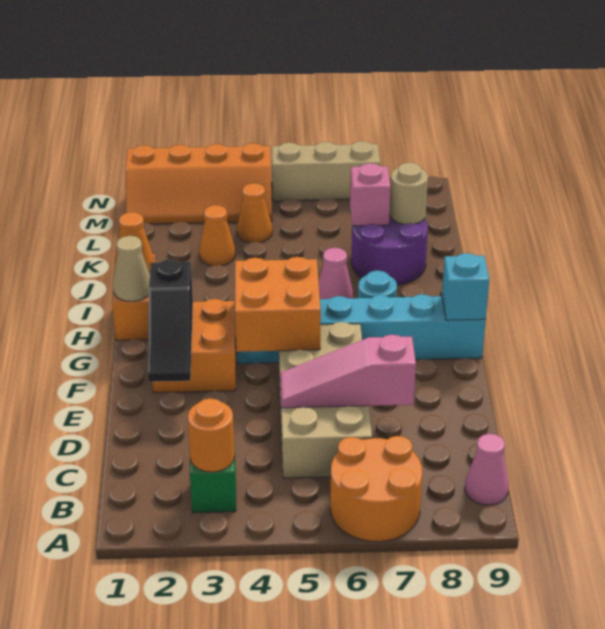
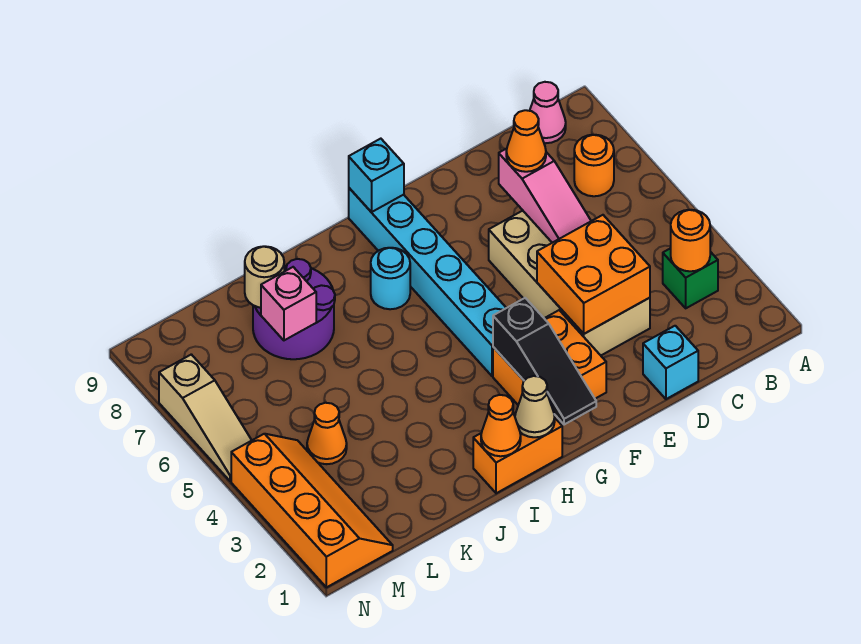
orange round brick A6:B7 level 1 -> orange round brick B7 level 1
tan brick C5:F6 level 1 -> tan brick D3:E6 level 1
none -> cyan brick D1 level 1
black slope E2:G2 level 2 top G -> black slope G1:G3 level 2 top 3
orange brick F4:G5 level 2 -> orange brick D3:E4 level 2
pink cone I6 level 1 -> none
orange cone K3 level 1 -> orange cone D7 level 3
tan brick N5:N7 level 1 -> tan slope N5:N7 level 1 top 7

